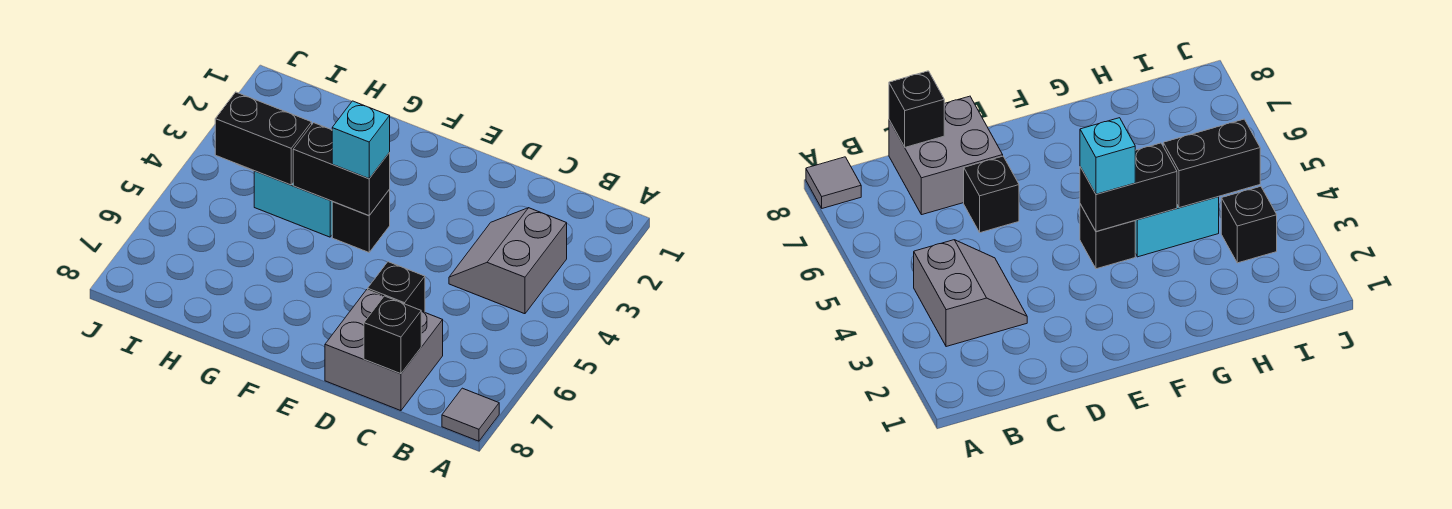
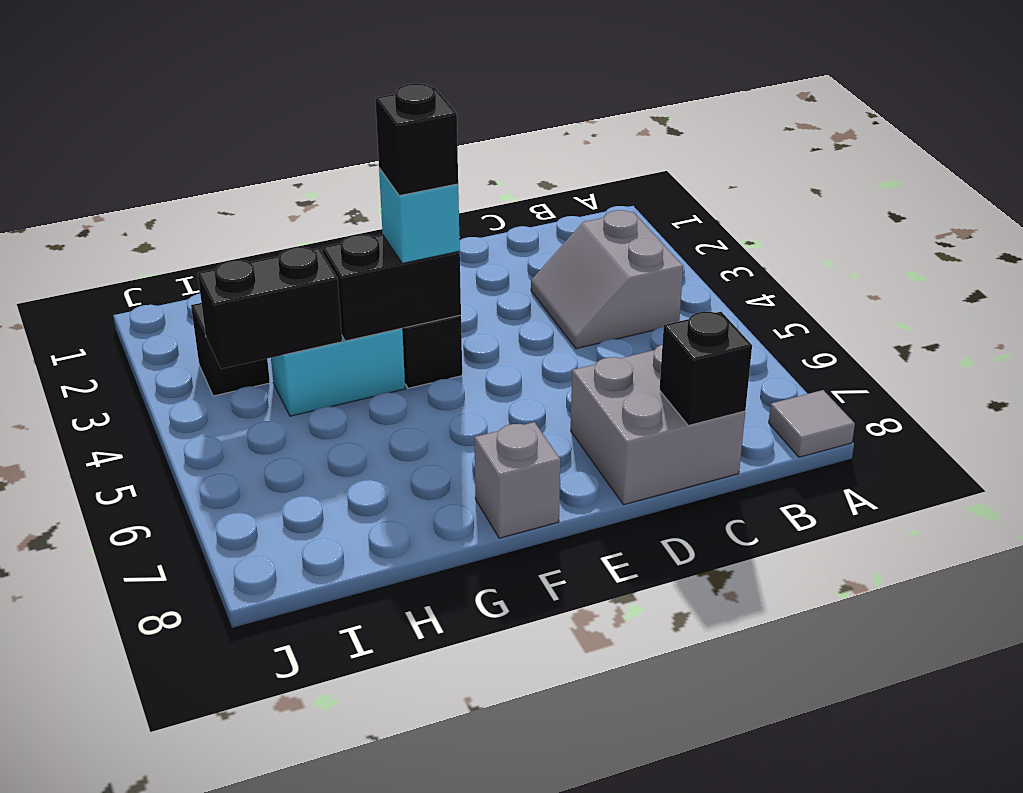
black brick D6 level 1 -> black brick F4 level 4
none -> grey brick F8 level 1

